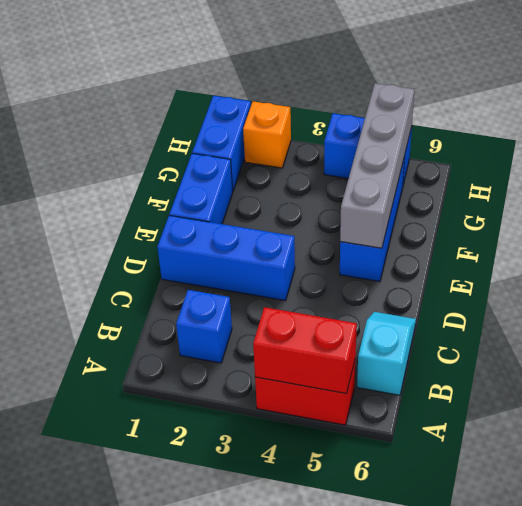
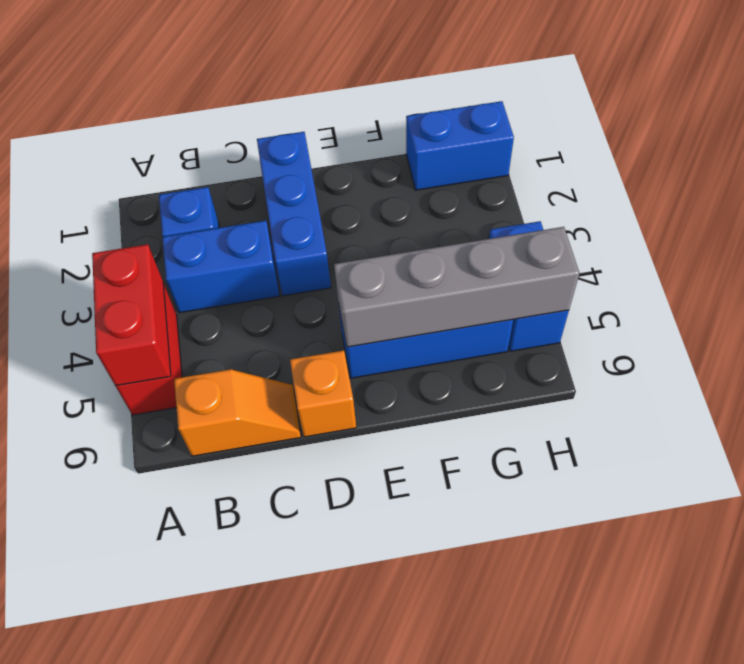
cyan slope B6:C6 level 1 top B -> orange slope B6:C6 level 1 top B
blue brick E1:F1 level 1 -> blue brick B3:C3 level 1
orange brick H2 level 1 -> orange brick D6 level 1

